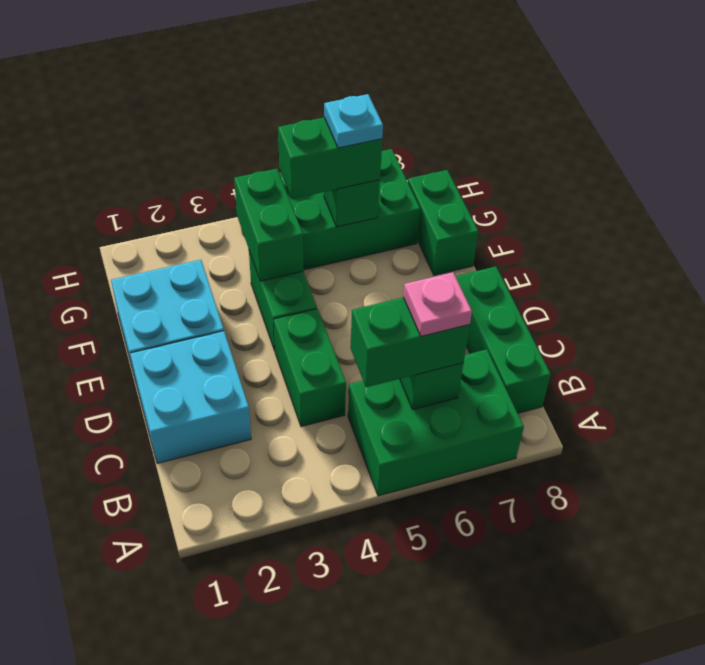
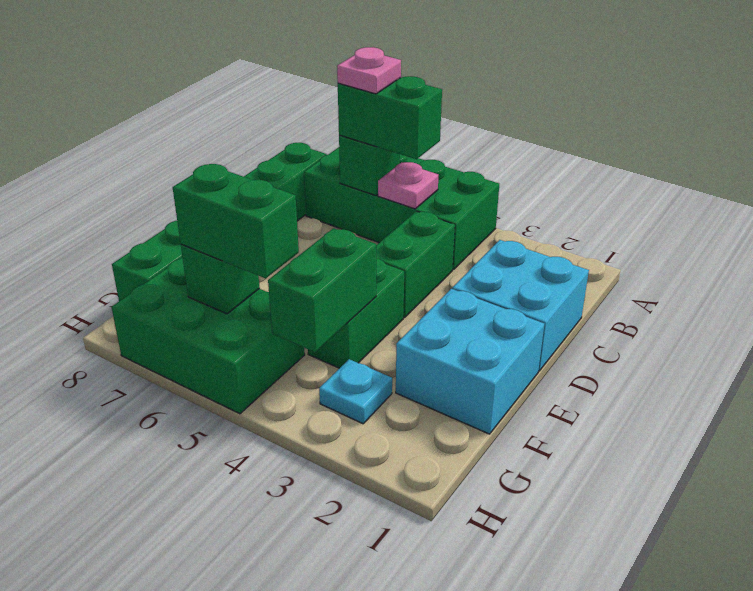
green brick A5:B7 level 1 -> green brick A4:B7 level 1
none -> pink plate B5 level 2
cyan plate G6 level 4 -> cyan plate G3 level 1

